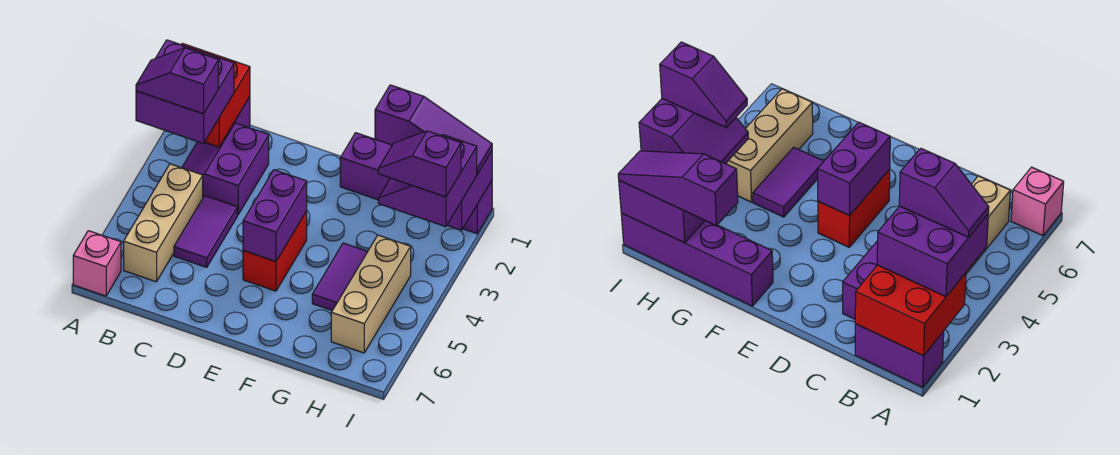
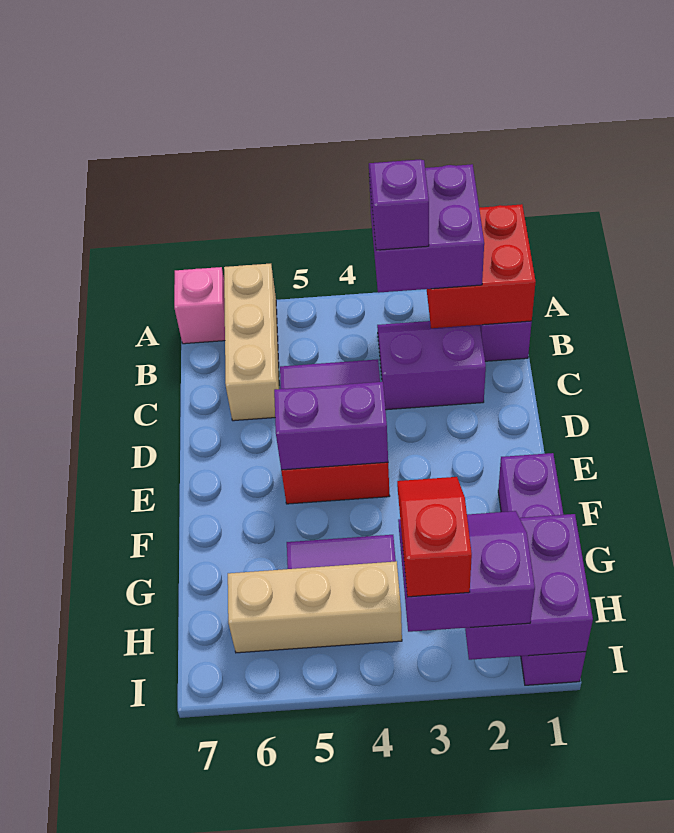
tan brick B4:B6 level 1 -> tan brick A6:C6 level 1
purple slope G1:I1 level 3 top G -> none
purple slope H3:I3 level 4 top I -> red slope H3:I3 level 4 top I

